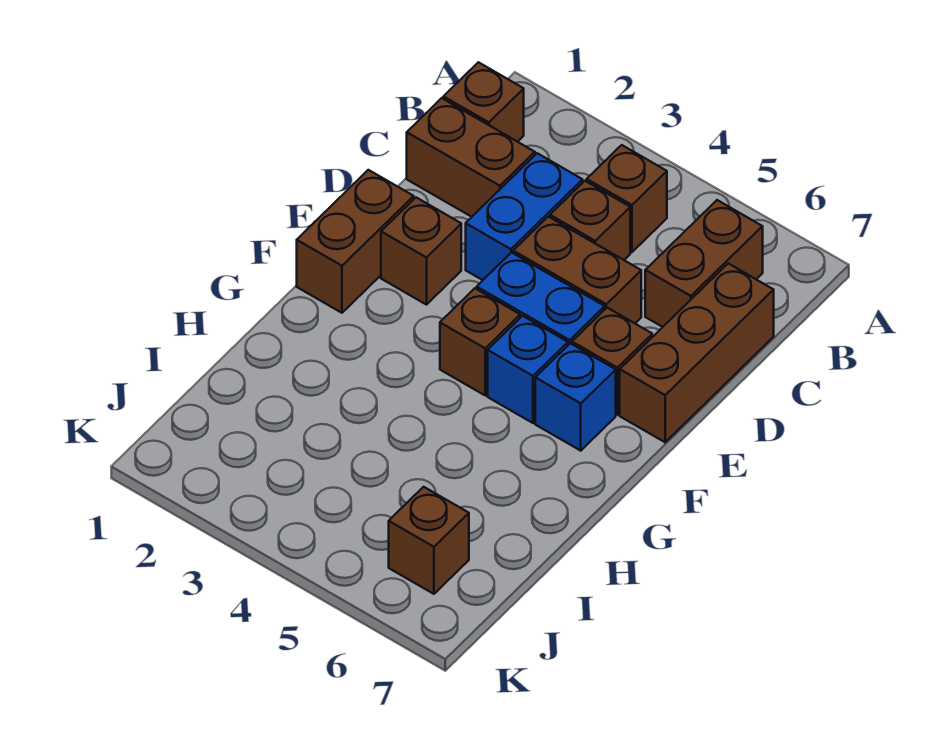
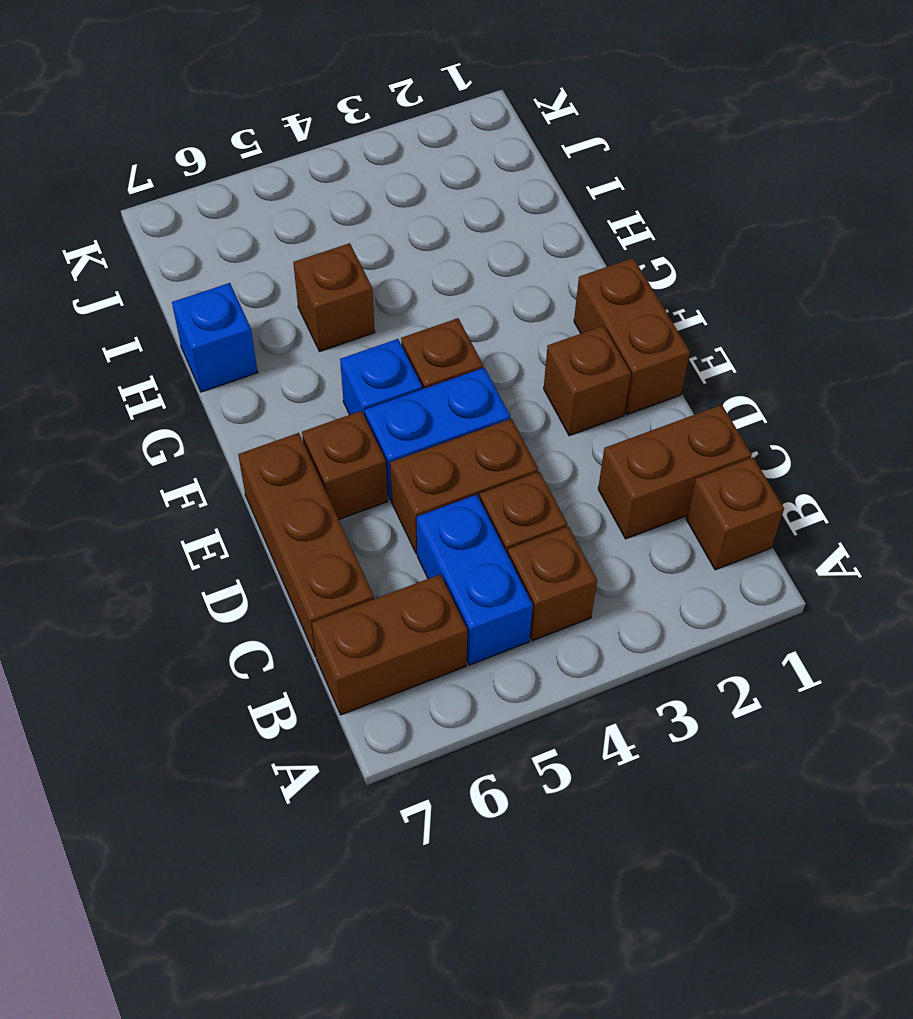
brown brick B6:C6 level 1 -> brown brick B6:B7 level 1
blue brick C3:D3 level 1 -> blue brick B5:C5 level 1
blue brick F6 level 1 -> blue brick H7 level 1
brown brick J6 level 1 -> brown brick H5 level 1

